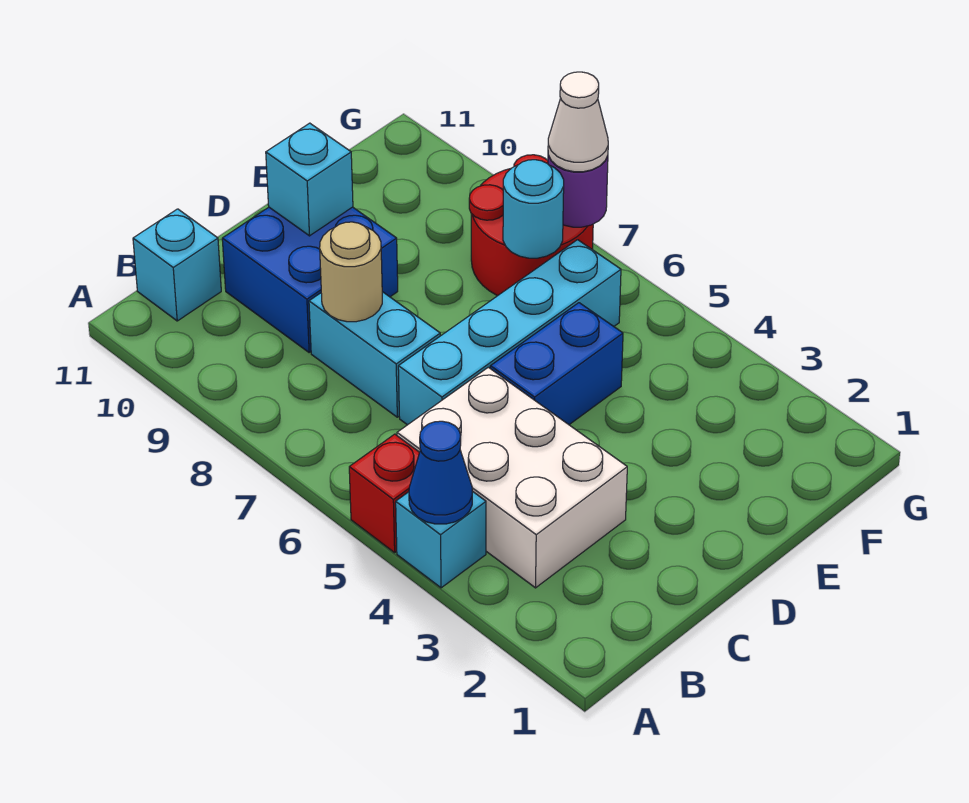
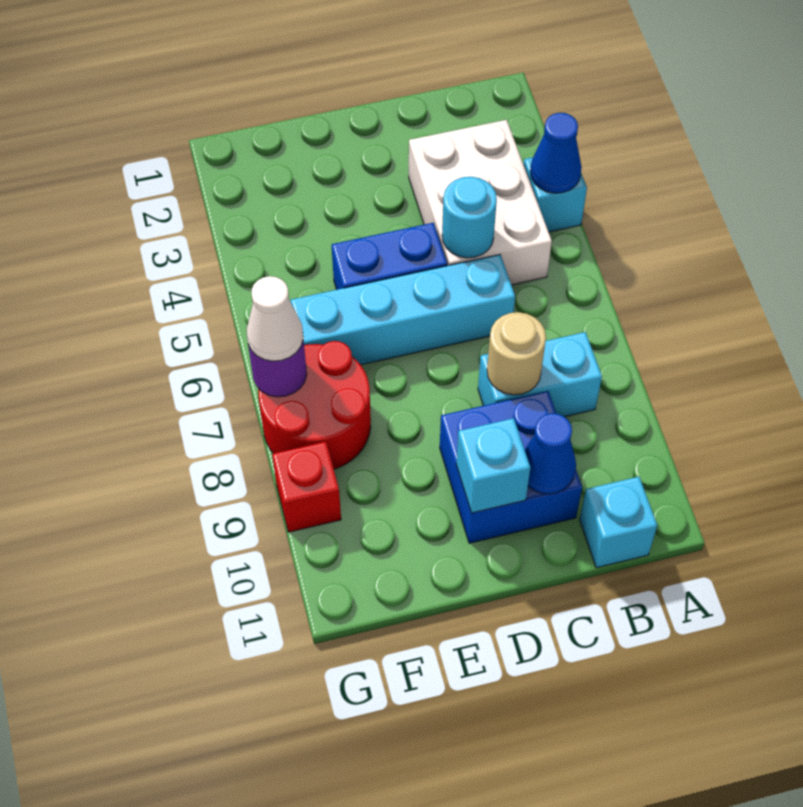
red brick A5 level 1 -> red brick G9 level 1
cyan brick C7:C8 level 1 -> cyan brick B8:C8 level 1
none -> blue cone C10 level 2
cyan round brick F7 level 2 -> cyan round brick C5 level 2

